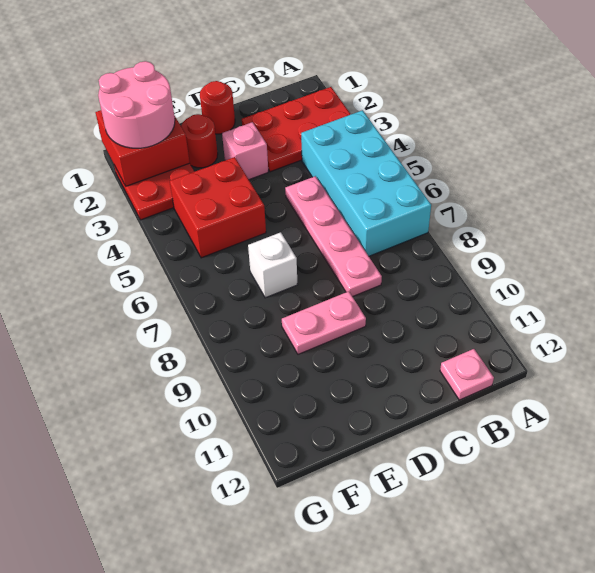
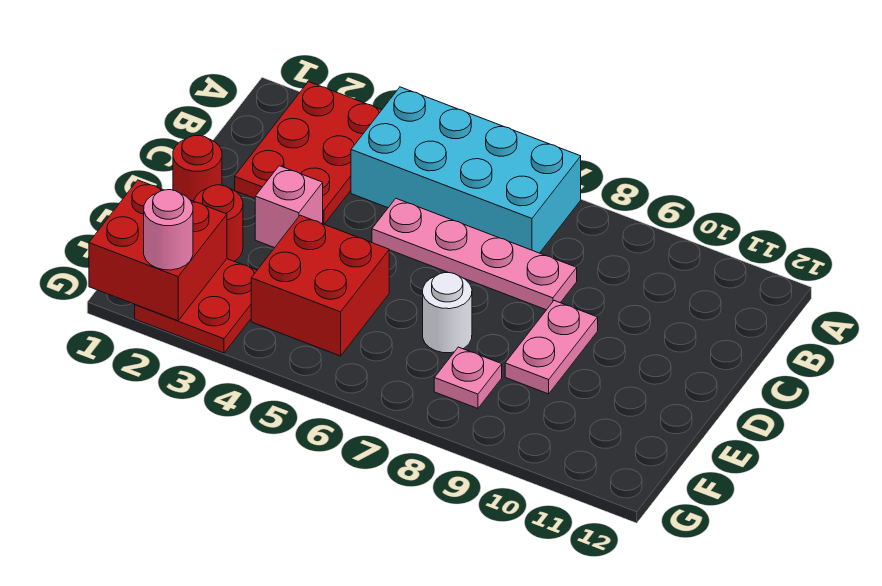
pink plate B12 level 1 -> pink plate F8 level 1
white brick E7 level 1 -> white round brick E7 level 1
pink round brick F1:G2 level 3 -> pink round brick G2 level 3

